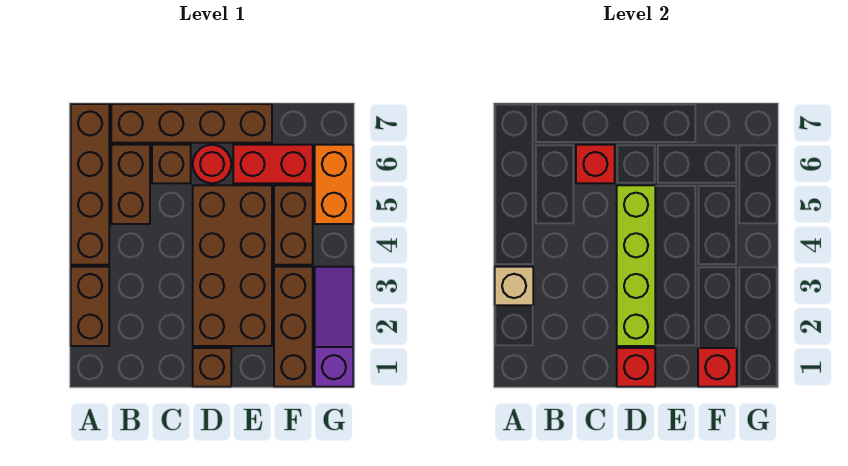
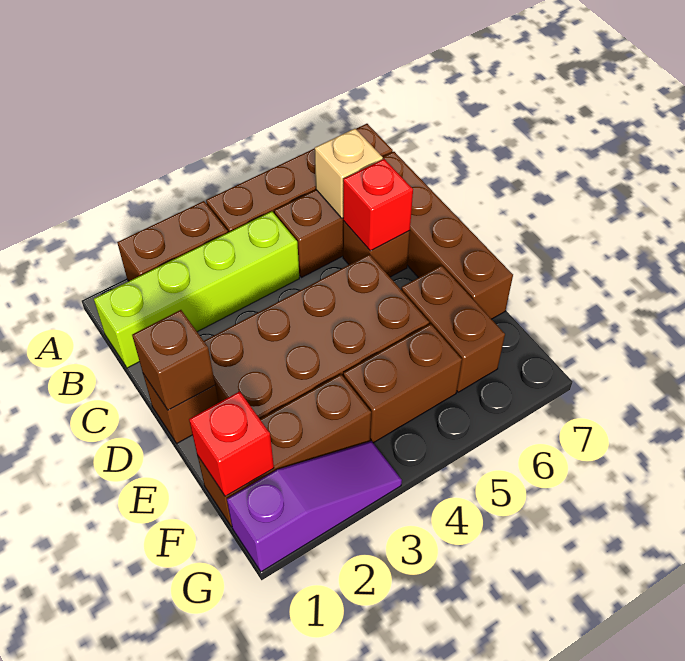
tan brick A3 level 2 -> tan brick B6 level 2
red brick D1 level 2 -> brown brick D1 level 2
lime brick D2:D5 level 2 -> lime brick B1:B4 level 1
red round brick D6 level 1 -> none
red brick E6:F6 level 1 -> brown brick E6:F6 level 1
orange brick G5:G6 level 1 -> none

